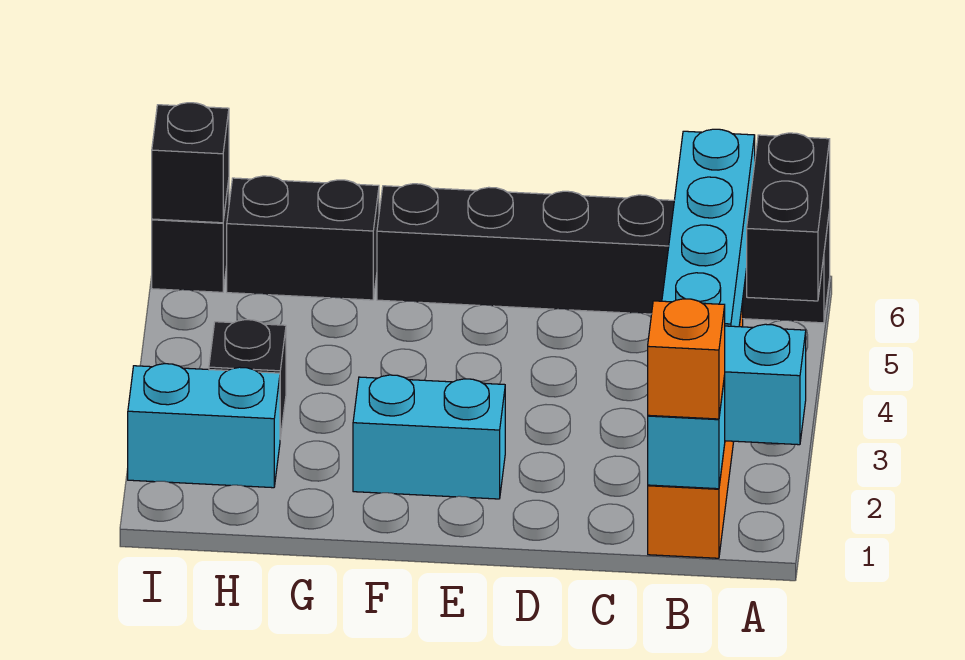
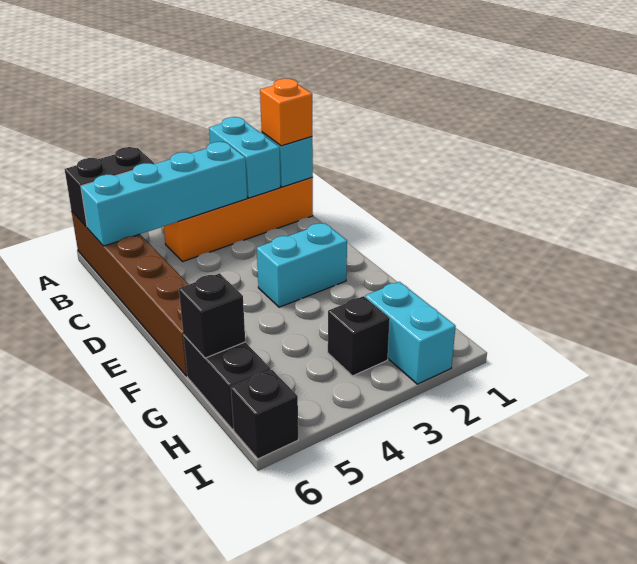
black brick A6:F6 level 1 -> brown brick A6:F6 level 1
cyan brick E2:F2 level 1 -> cyan brick E2:E3 level 1
black brick I6 level 2 -> black brick G6 level 2

